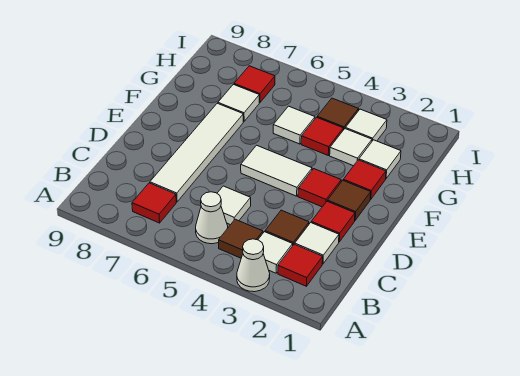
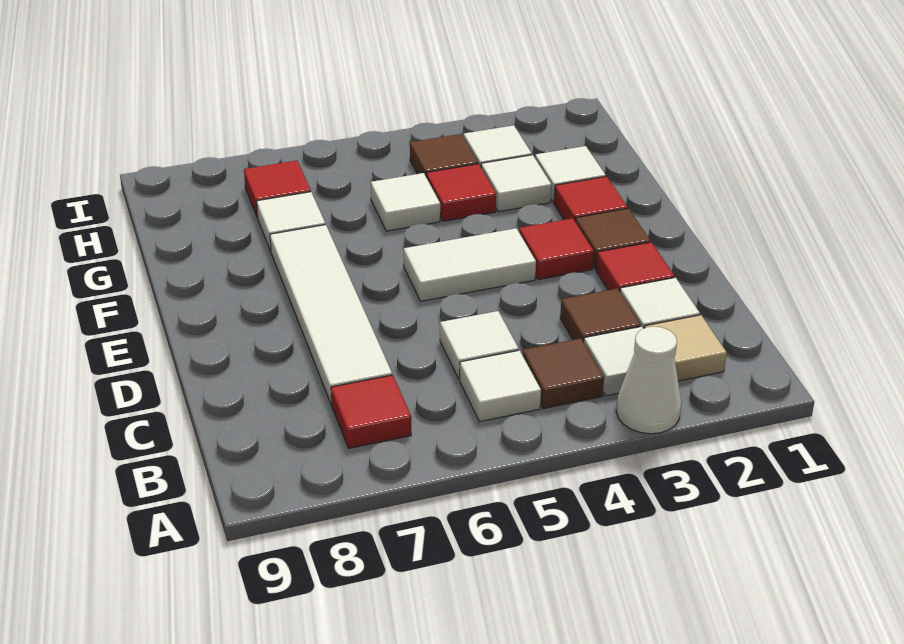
red tile B2 level 1 -> tan tile B2 level 1
white cone B5 level 1 -> white tile B5 level 1

